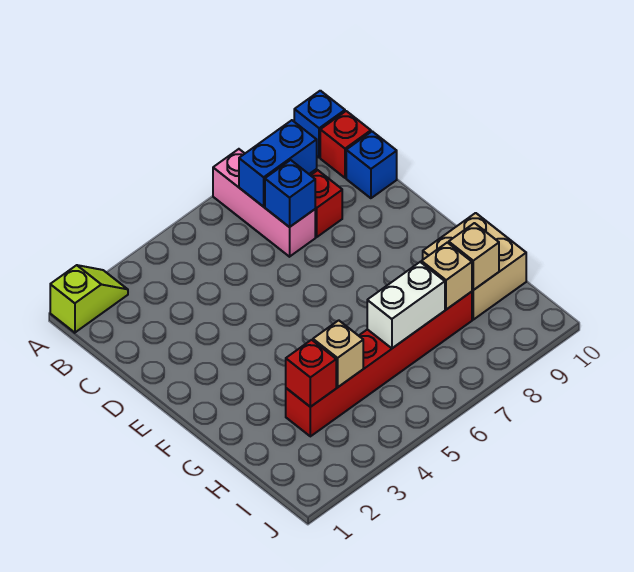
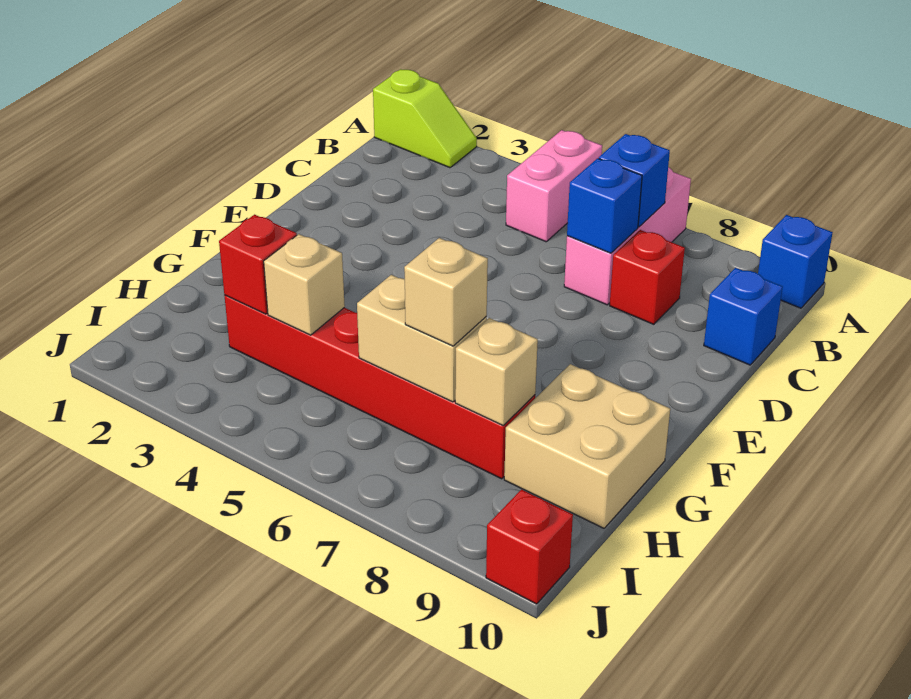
none -> pink brick A5:B5 level 1
blue brick B7:B8 level 2 -> blue brick B7 level 2
red brick B10 level 1 -> red brick J10 level 1
white brick H6:H7 level 2 -> tan brick H6:H7 level 2
tan brick H9 level 2 -> tan brick H7 level 3

